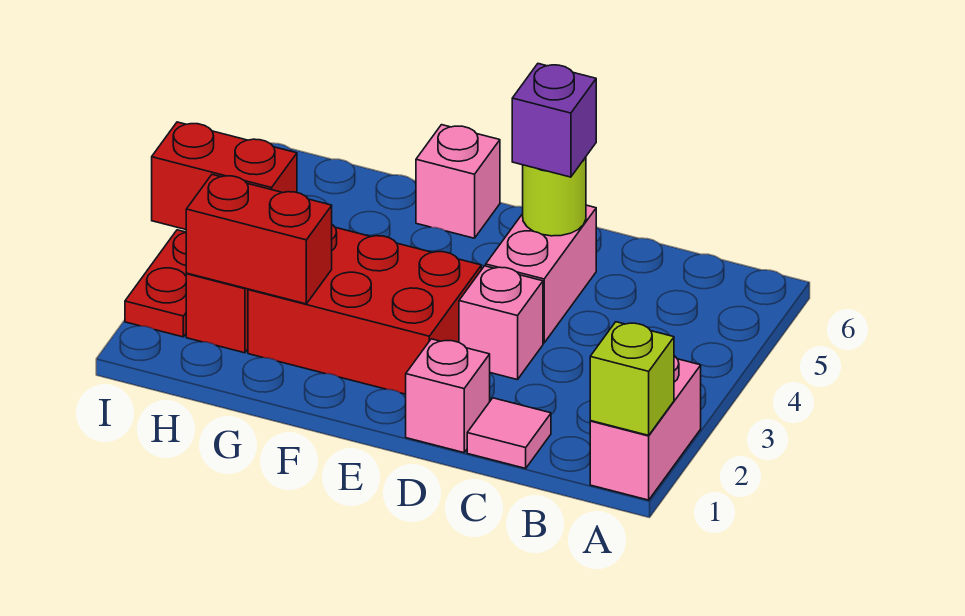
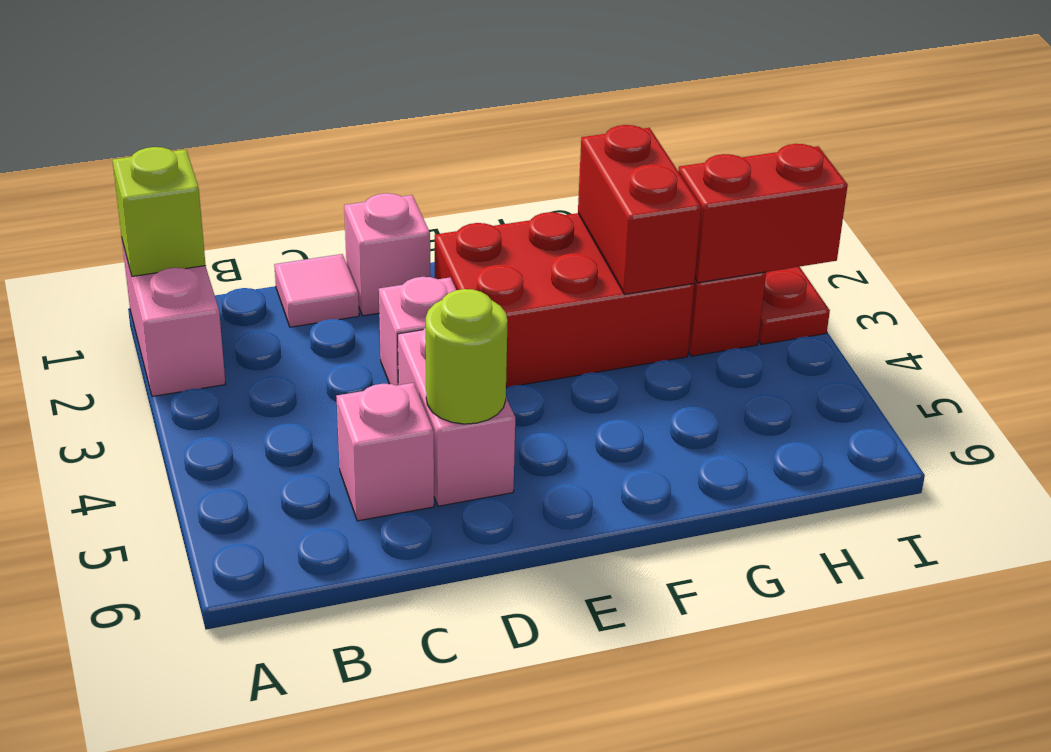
purple brick D5 level 3 -> none
pink brick F6 level 1 -> pink brick C5 level 1
red brick G2:H2 level 2 -> red brick G2:G3 level 2

